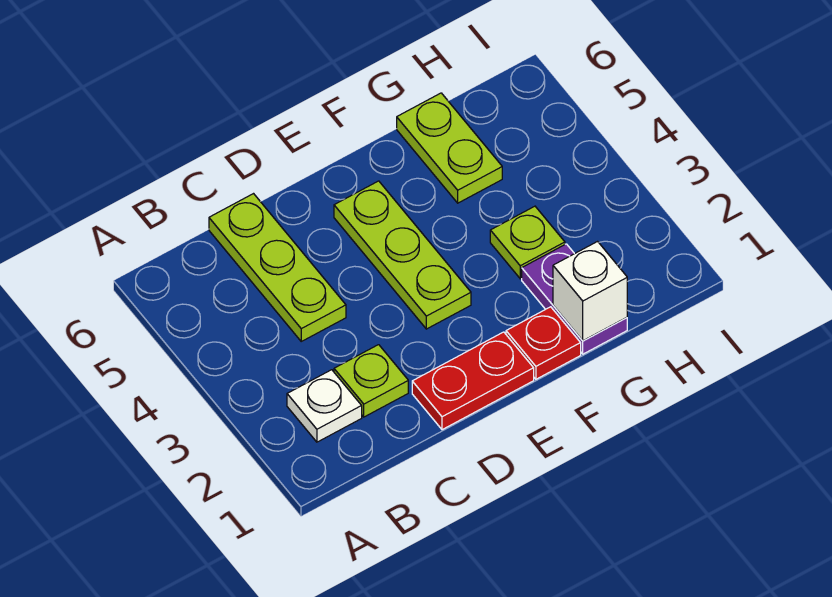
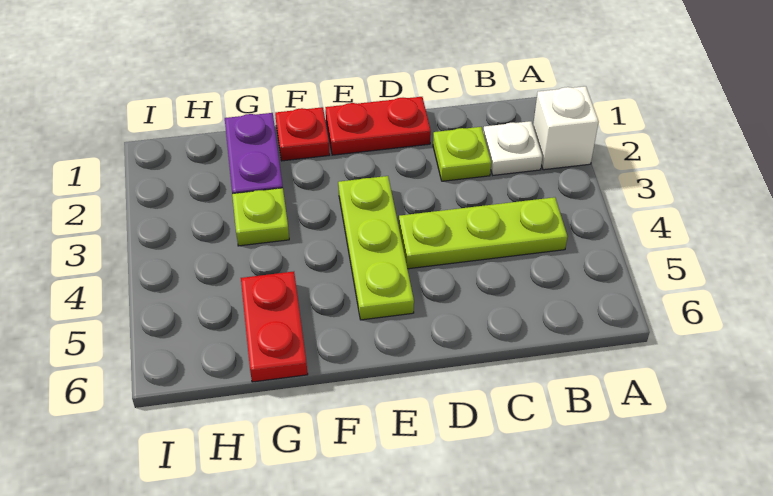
lime plate C4:C6 level 1 -> lime plate B4:D4 level 1
white brick G1 level 2 -> white brick A2 level 1
lime plate G5:G6 level 1 -> red plate G5:G6 level 1

